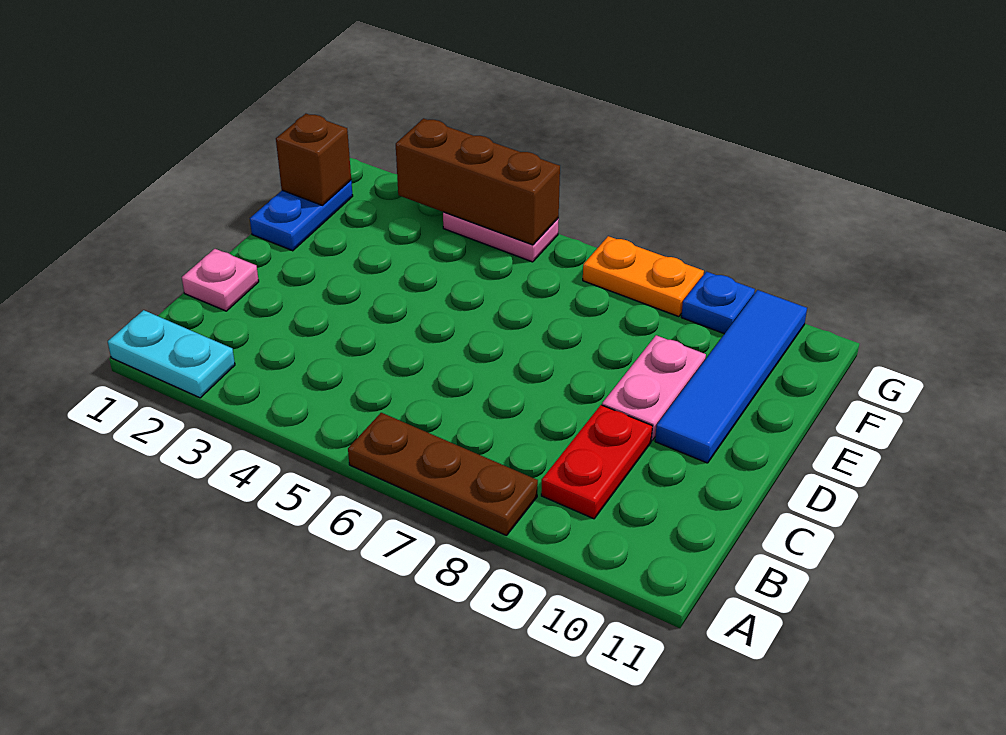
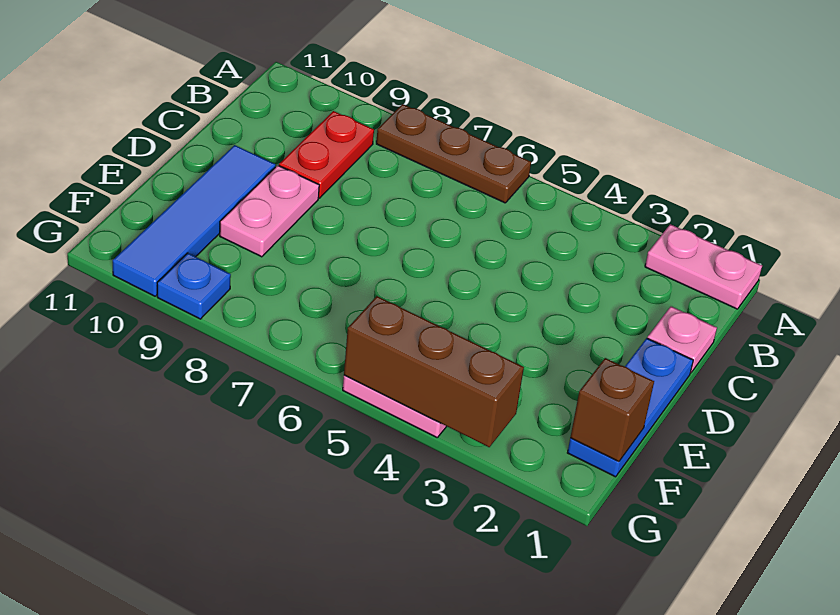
cyan plate A1:A2 level 1 -> pink plate A1:A2 level 1
blue plate E1:F1 level 1 -> blue plate D1:F1 level 1
orange plate G7:G8 level 1 -> none

